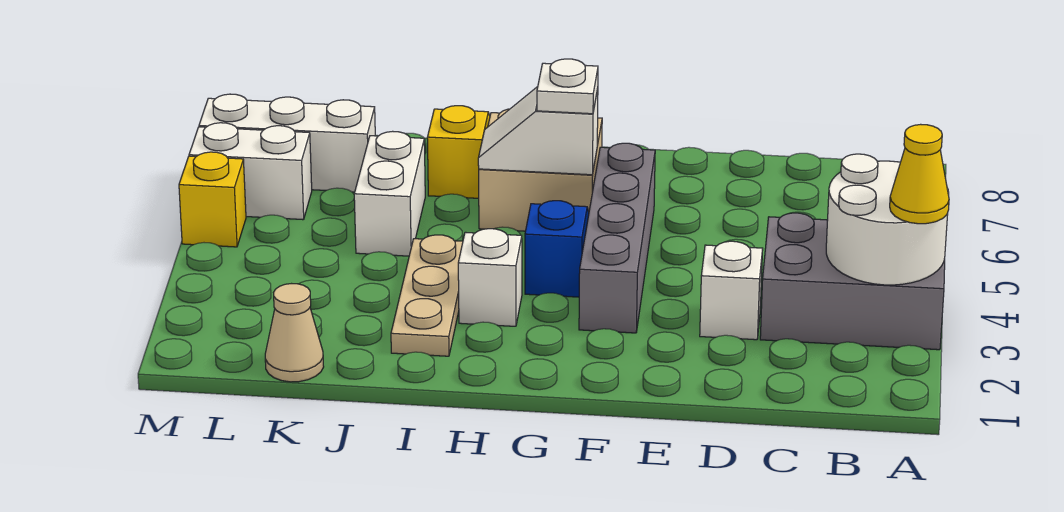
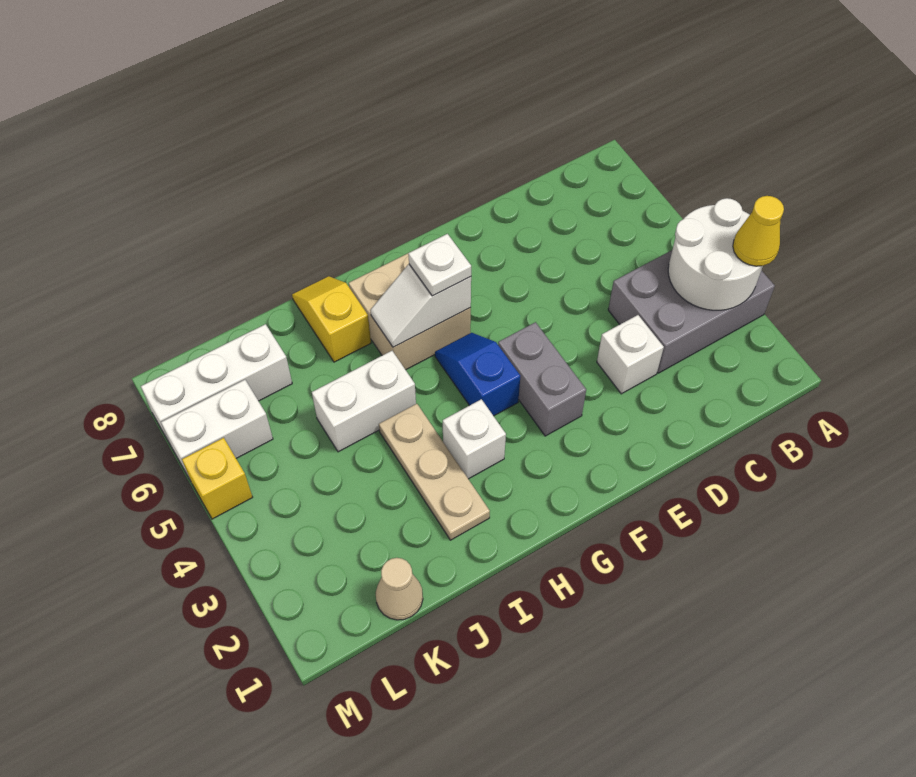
grey brick F3:F6 level 1 -> grey brick F3:F4 level 1
white brick J5:J6 level 1 -> white brick I5:J5 level 1

